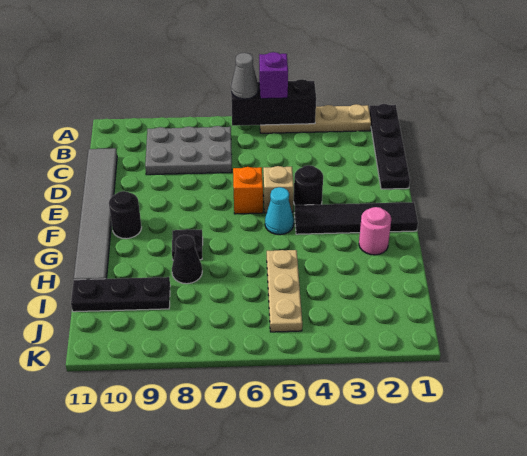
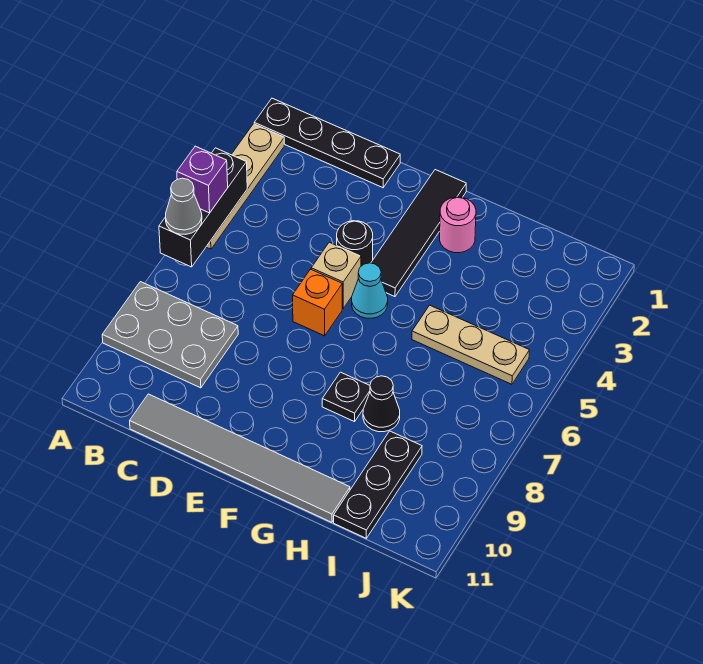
grey plate B7:C9 level 1 -> grey plate A8:C9 level 1
black round brick F10 level 1 -> none

